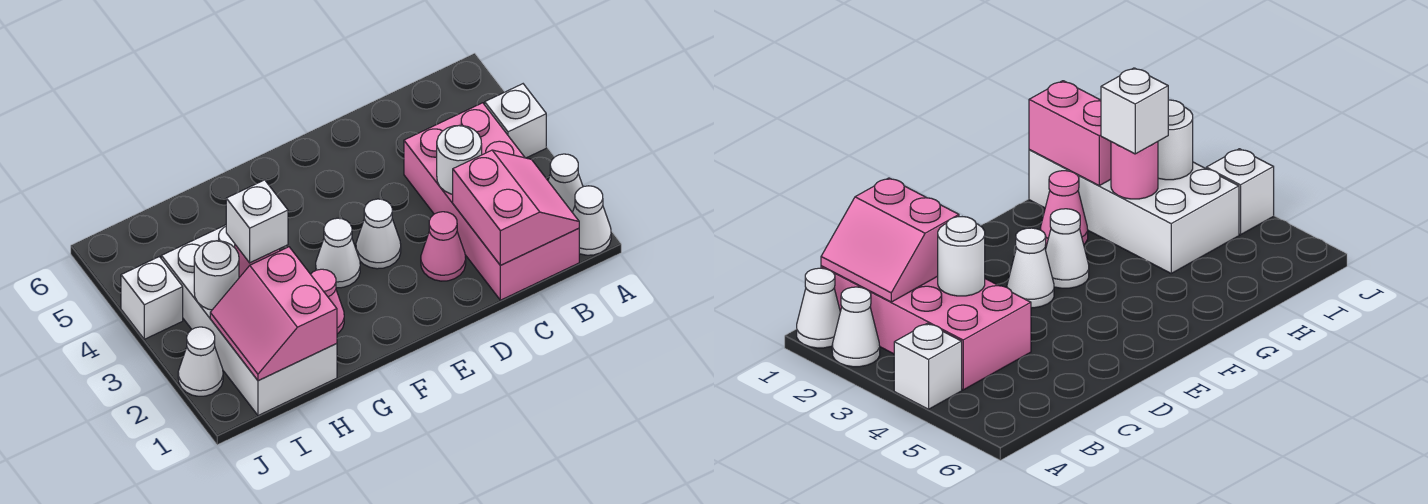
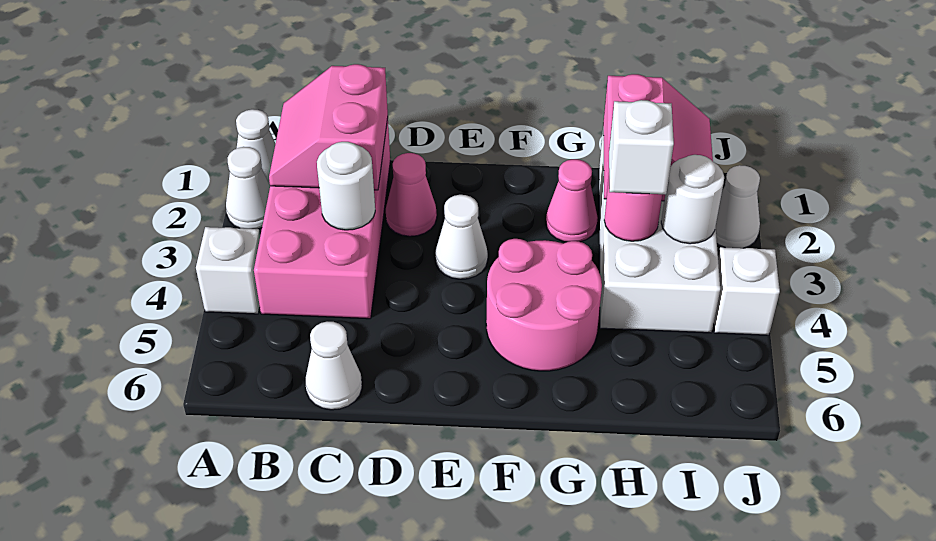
white cone F3 level 1 -> white cone C6 level 1
none -> pink round brick F4:G5 level 1

